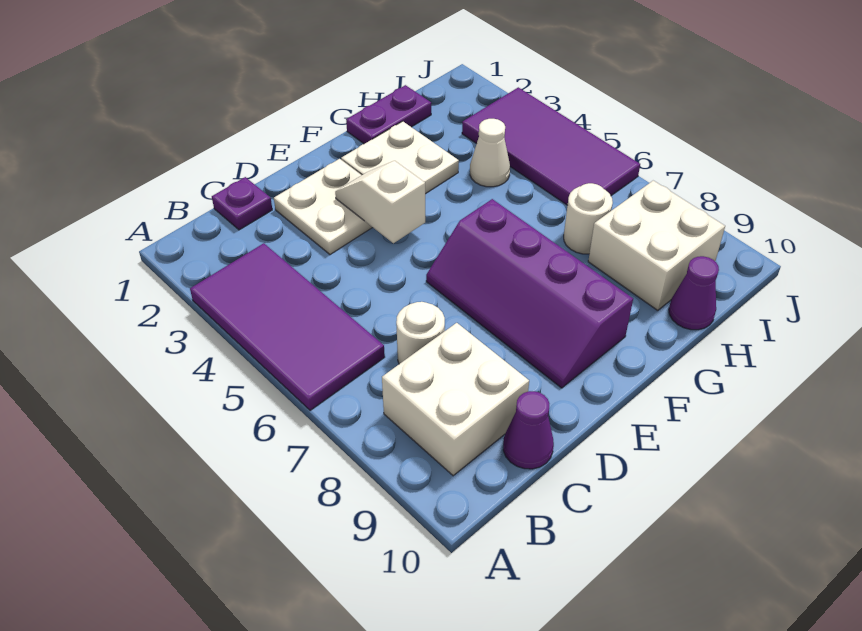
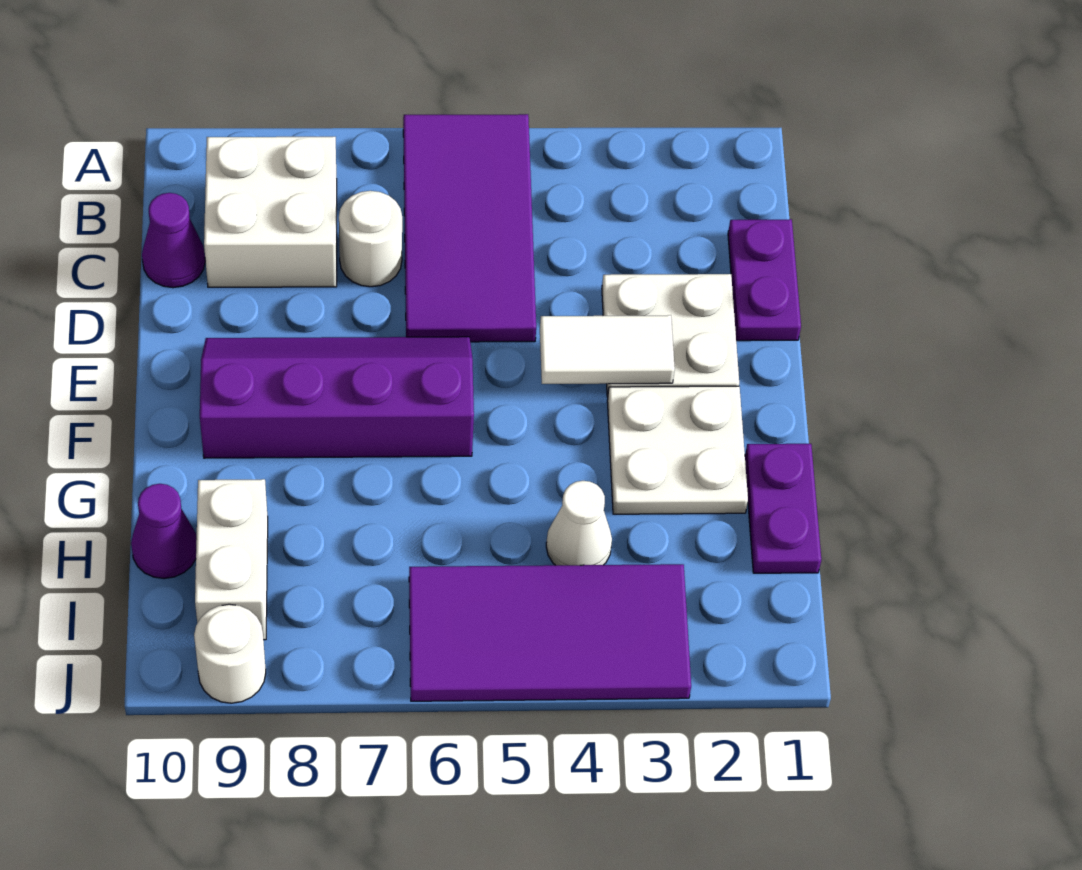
purple tile A3:B6 level 1 -> purple tile A5:D6 level 1
purple plate C1 level 1 -> purple plate C1:D1 level 1
white slope E3:E4 level 2 top 4 -> white tile E3:E4 level 2
white round brick H7 level 1 -> white round brick J9 level 1
white brick H8:I9 level 1 -> white brick H9:I9 level 1

